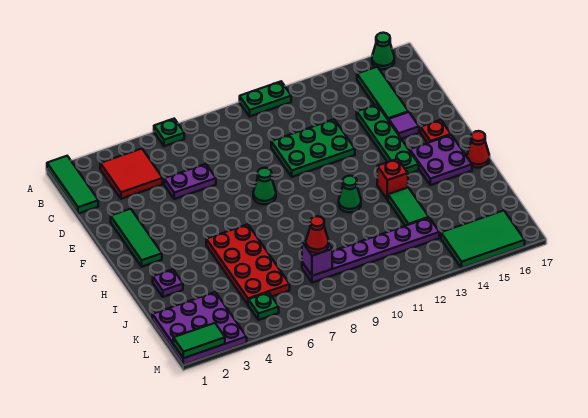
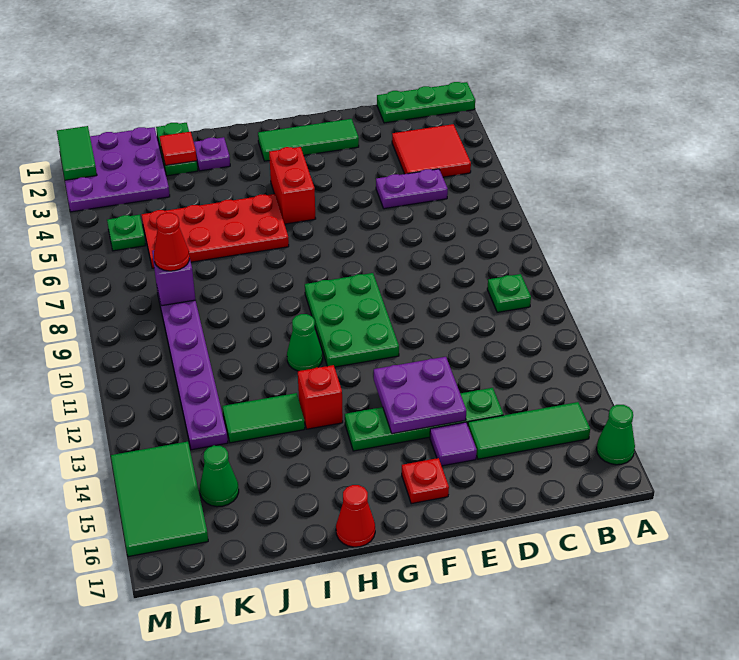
green tile A1:C1 level 1 -> green plate A1:C1 level 1
green plate A6 level 1 -> green plate B10 level 1
green plate A10:A11 level 1 -> green plate J1:J2 level 1
purple plate D5:D6 level 1 -> purple plate C5:D5 level 1
green plate D10:E12 level 1 -> green plate F9:G11 level 1
green cone F8 level 1 -> green cone K15 level 1
none -> red brick G4:G5 level 1
purple plate G15:H16 level 1 -> purple plate E13:F14 level 2
none -> red tile J2 level 2

